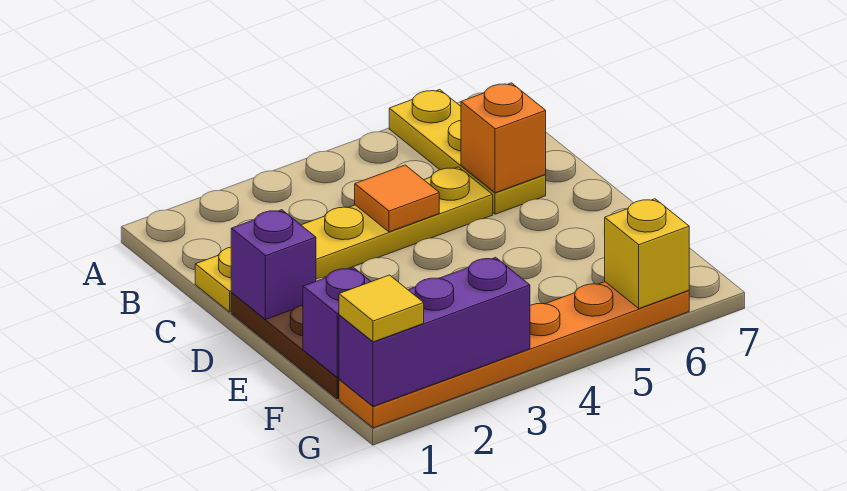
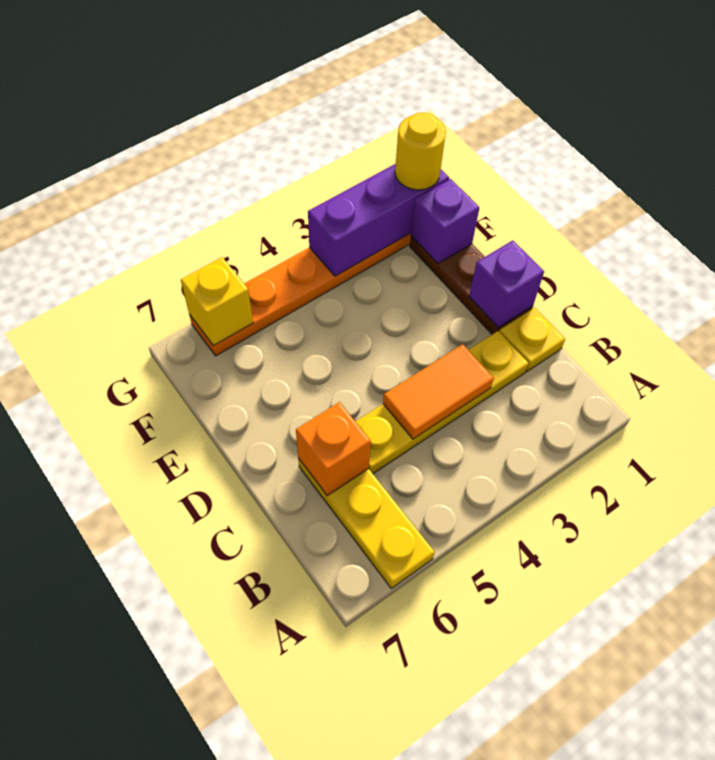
orange tile C4 level 2 -> orange tile C3:C4 level 2
yellow tile G1 level 3 -> yellow round brick G1 level 3

